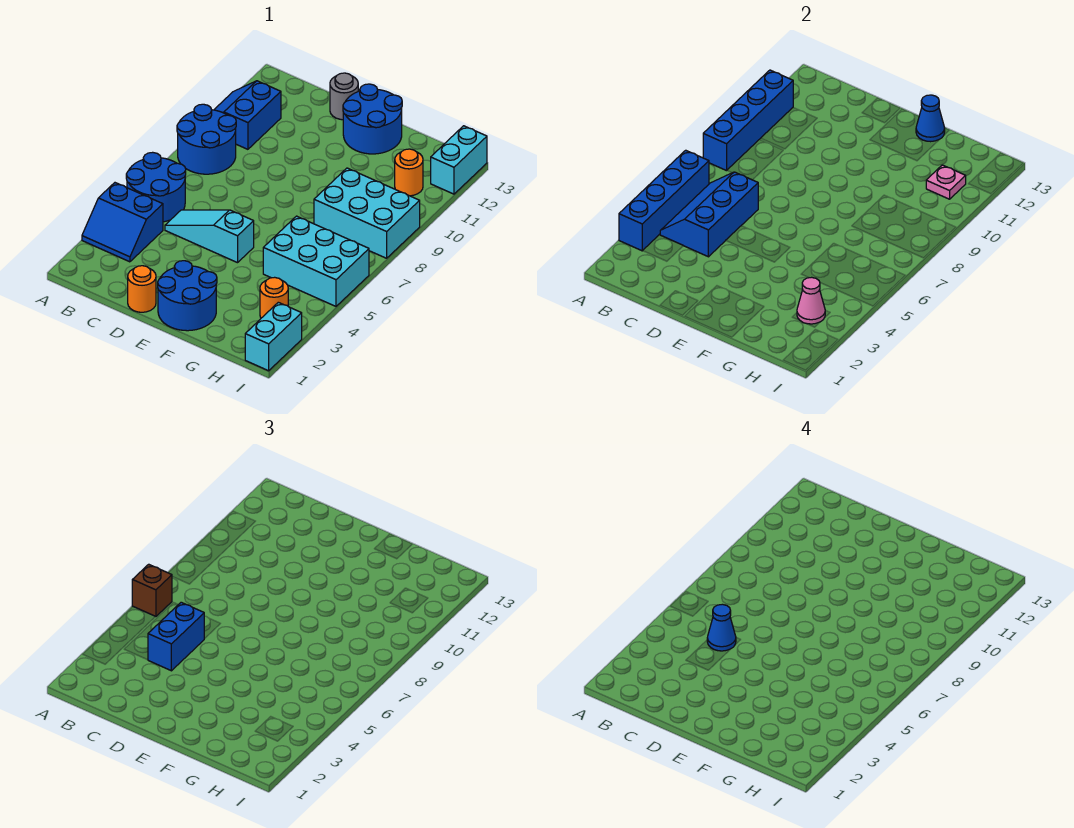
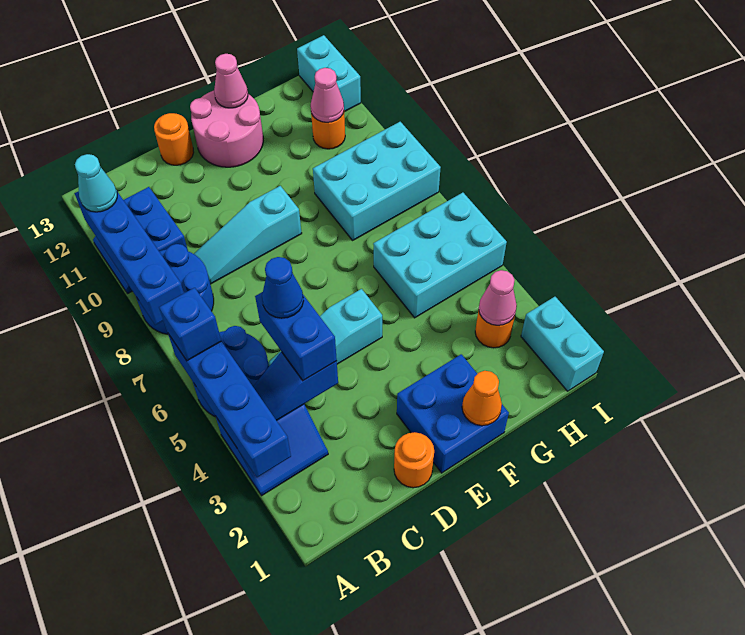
brown brick A6 level 3 -> blue brick A6 level 3
none -> cyan cone A11 level 3
blue slope B4:C6 level 2 top C -> blue slope B4:C4 level 2 top C
none -> cyan slope C9:E9 level 1 top E
grey round brick D13 level 1 -> orange round brick D13 level 1
blue round brick E1:F2 level 1 -> blue brick E1:F2 level 1
blue round brick E12:F13 level 1 -> pink round brick E12:F13 level 1
none -> orange cone F1 level 2
blue cone F13 level 2 -> pink cone F13 level 2
pink plate H11 level 2 -> pink cone H11 level 2

